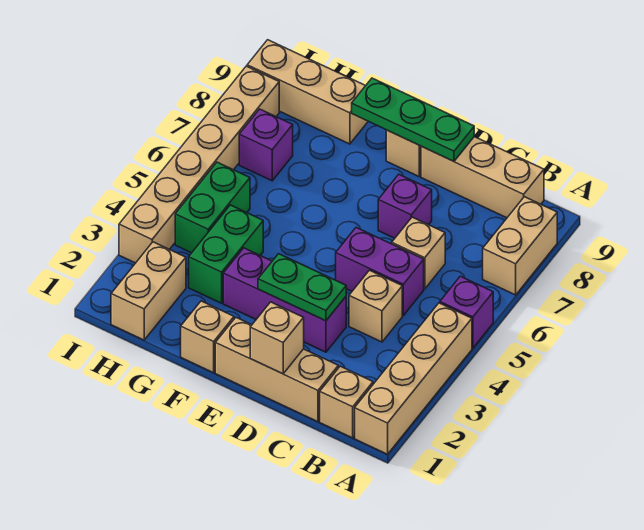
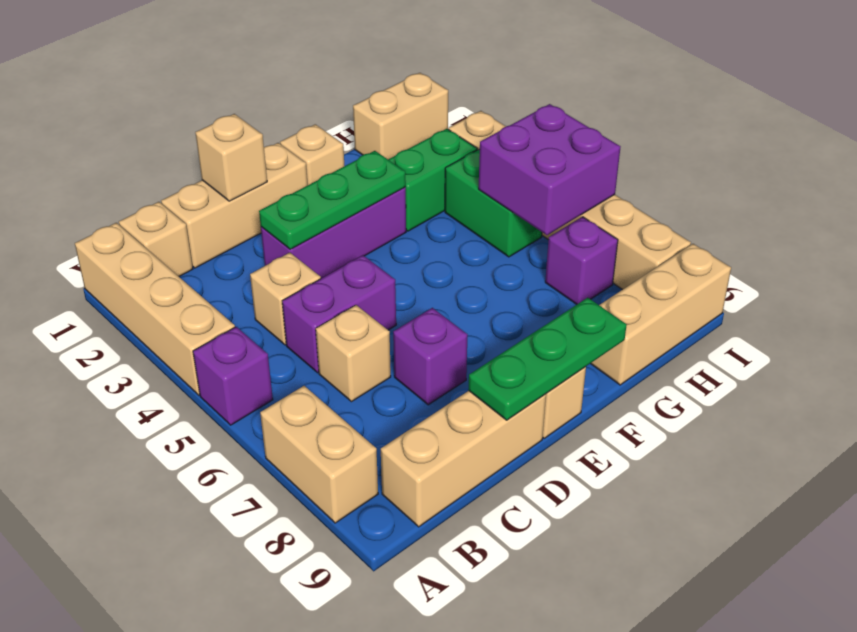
green plate D3:E3 level 2 -> green plate D3:F3 level 2
green brick G3:G4 level 1 -> green brick G3:H3 level 1
tan brick H1:H2 level 1 -> tan brick H1:I1 level 1
none -> purple brick H5:I6 level 2

